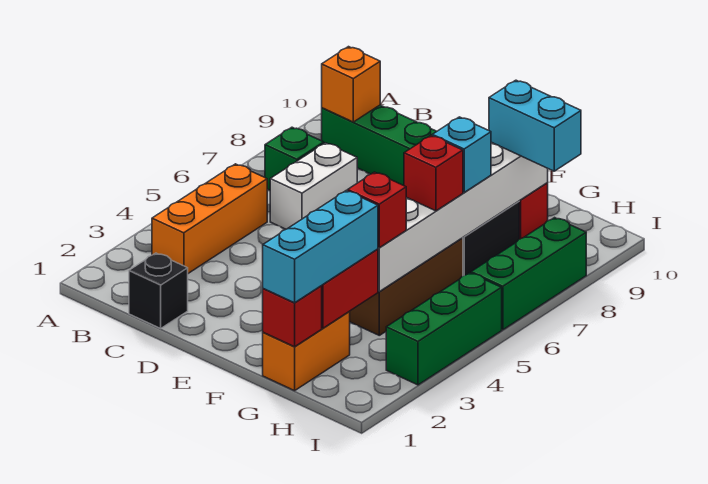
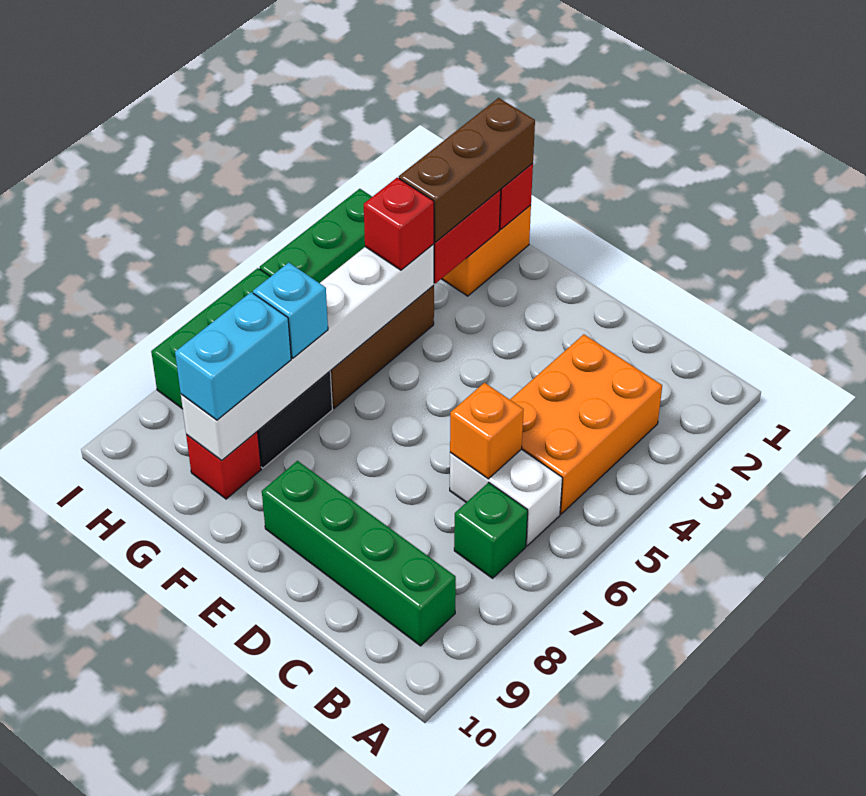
orange brick B3:B5 level 1 -> orange brick B3:C5 level 1
orange brick B9 level 2 -> orange brick C6 level 2
black brick C1 level 1 -> none
white brick C6:C7 level 1 -> white brick B6:C6 level 1
cyan brick G1:G3 level 3 -> brown brick G1:G3 level 3
red brick G6 level 3 -> none
cyan brick G9:H9 level 3 -> cyan brick G8:G9 level 3

